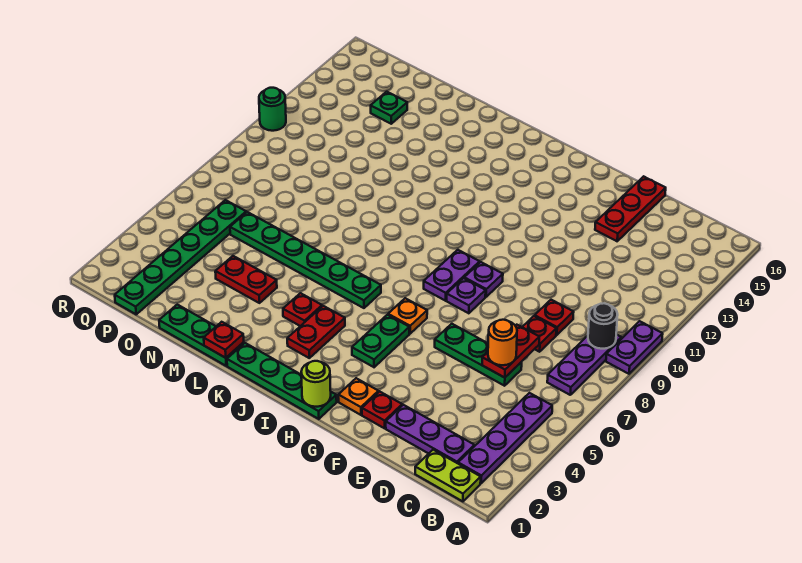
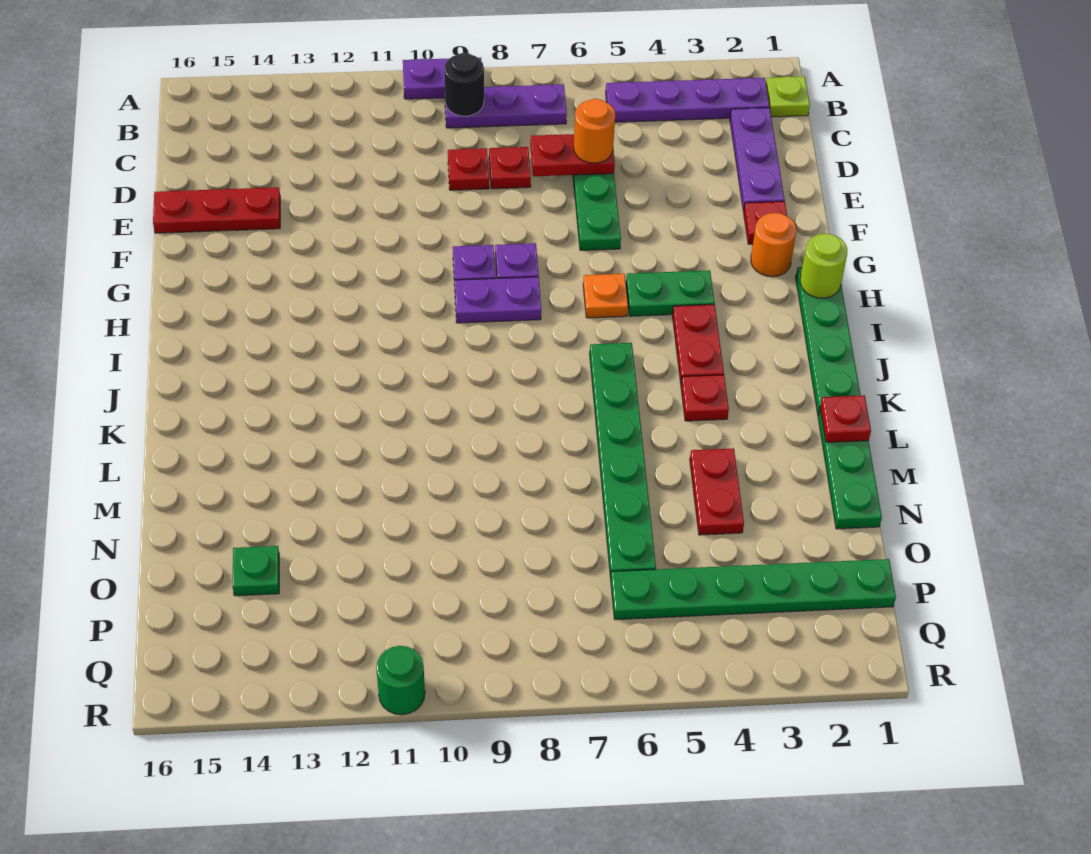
lime plate B1:C1 level 1 -> lime plate B1 level 1
orange plate G2 level 1 -> orange round brick G2 level 1
red plate J3:J4 level 1 -> red plate I4:J4 level 1

